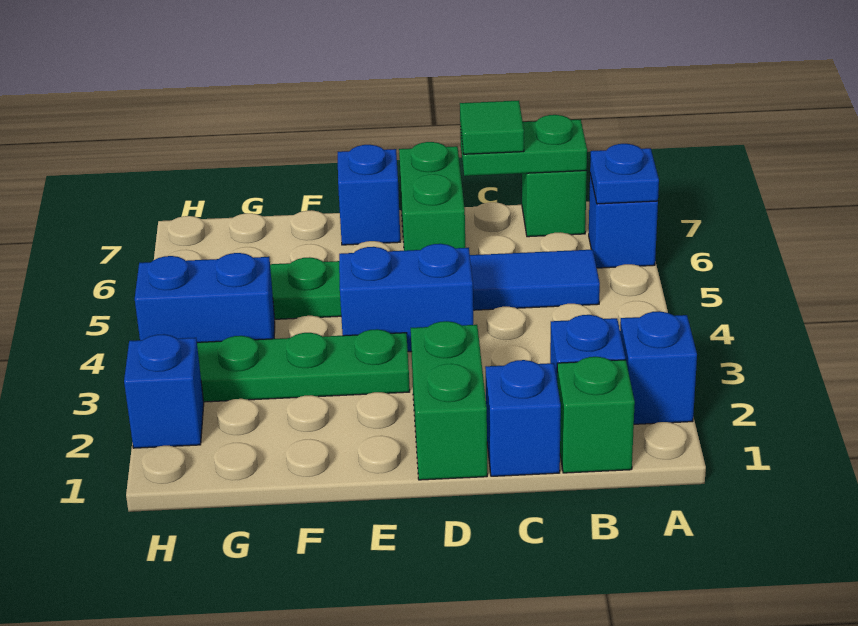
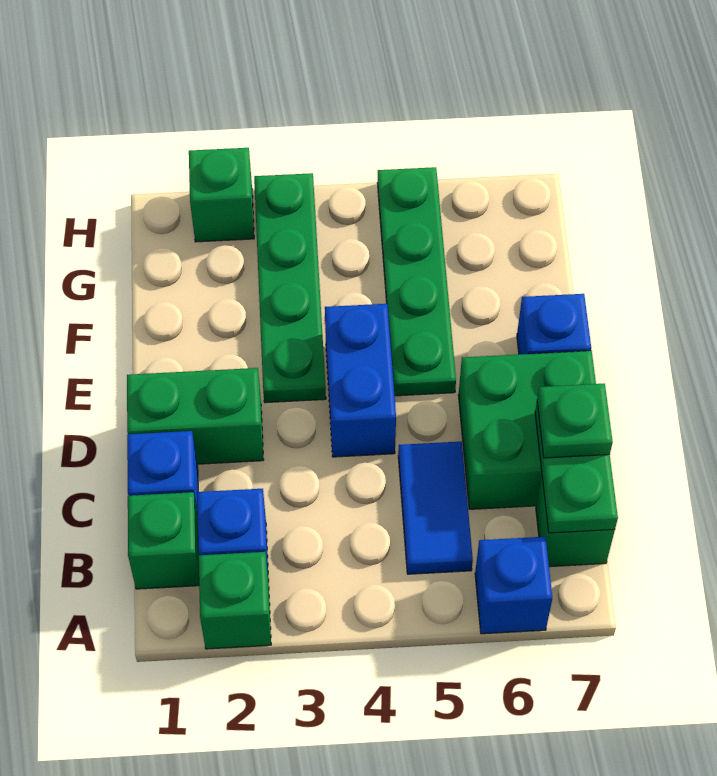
blue brick A2 level 1 -> green brick A2 level 1
blue plate A6 level 2 -> none
green tile C7 level 3 -> green plate C7 level 3
green brick D6:D7 level 1 -> green brick C6:D7 level 1
blue brick G4:H4 level 1 -> none
blue brick H2 level 1 -> green brick H2 level 1

